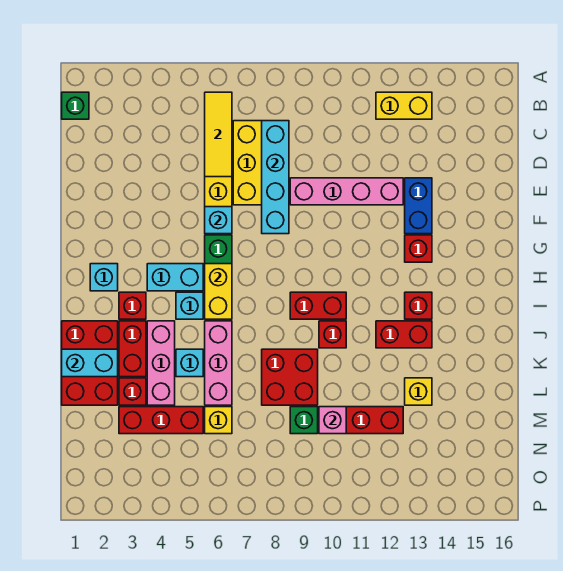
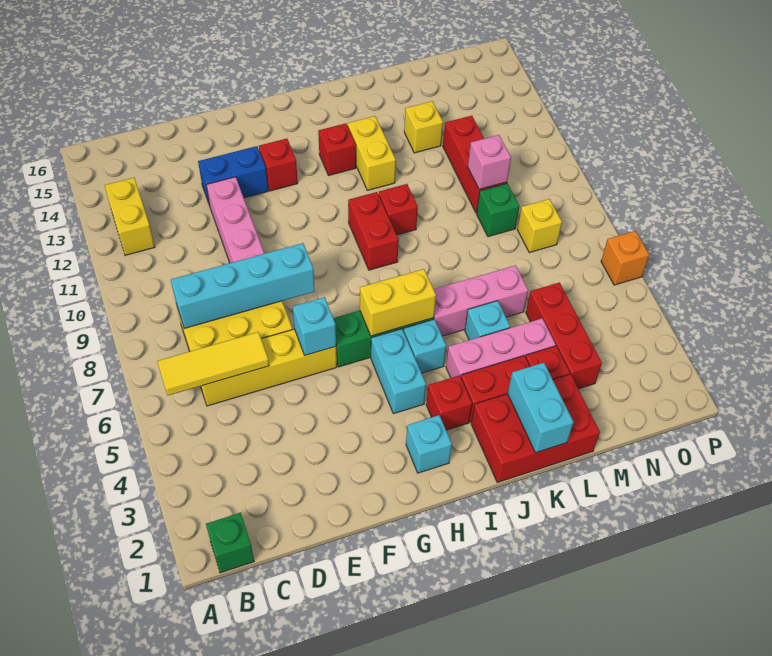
red brick J12:J13 level 1 -> yellow brick J12:J13 level 1
red brick K8:L9 level 1 -> none
yellow brick M6 level 1 -> yellow brick N8 level 1
none -> orange brick P6 level 1

